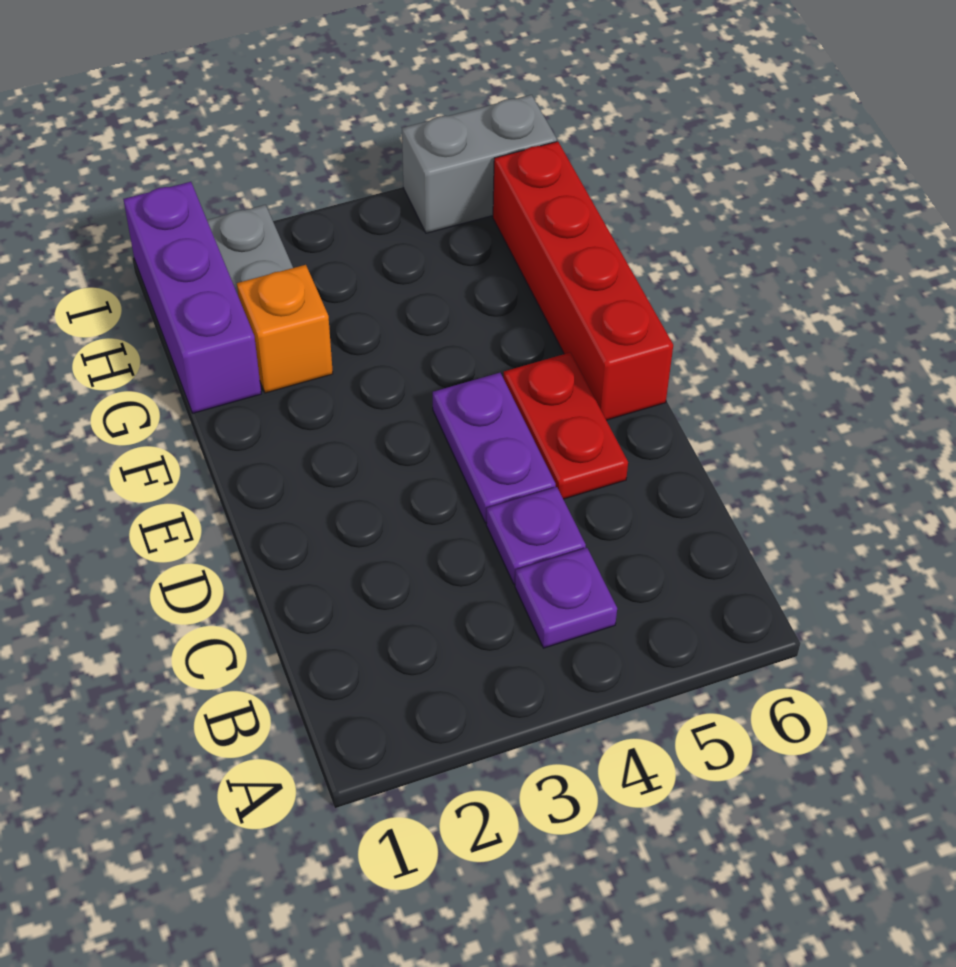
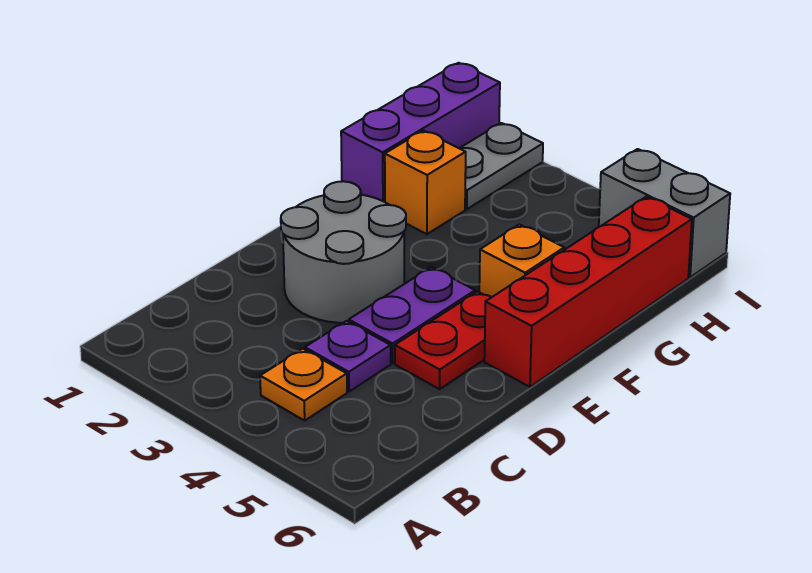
purple plate B4 level 1 -> orange plate B4 level 1
none -> grey round brick D2:E3 level 1
none -> orange brick F5 level 1

